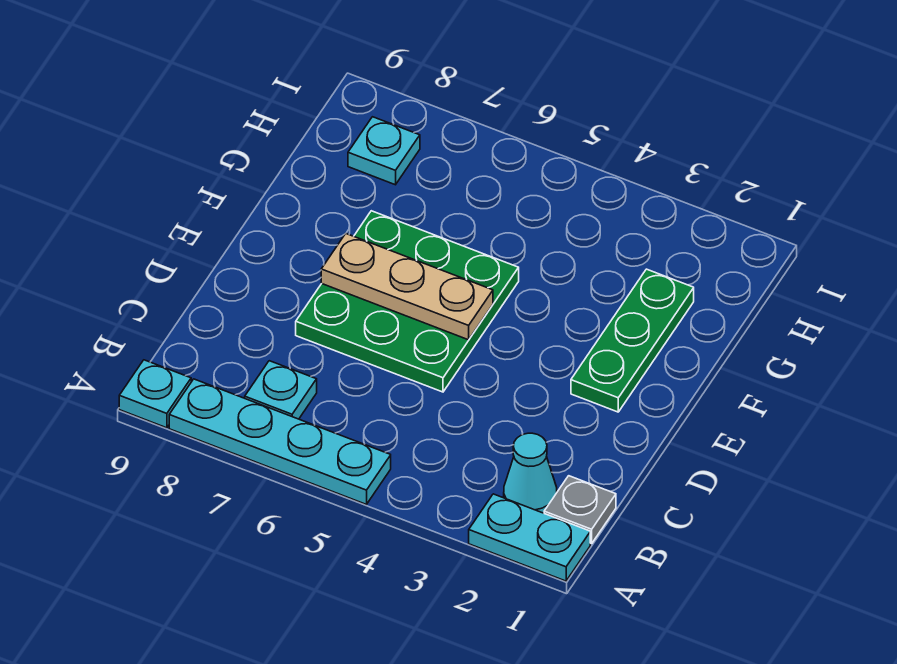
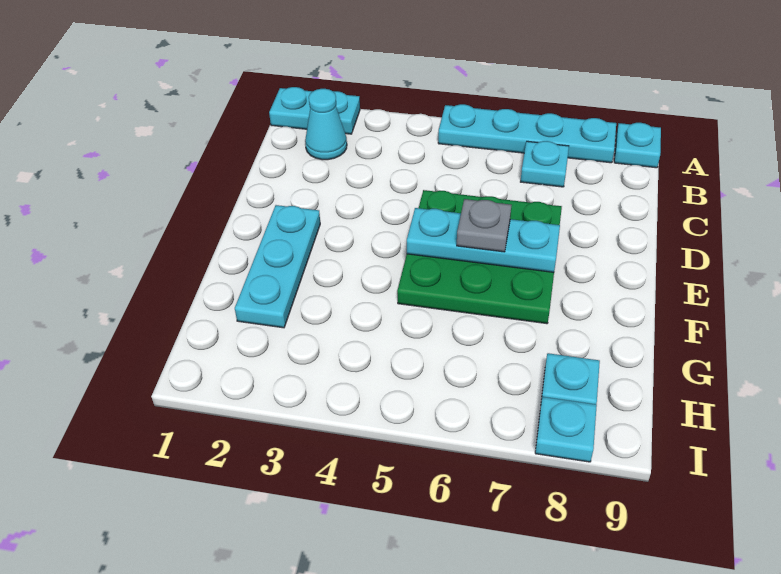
grey plate B1 level 1 -> grey plate E6 level 3
green plate E2:G2 level 1 -> cyan plate E2:G2 level 1
tan plate E5:E7 level 2 -> cyan plate E5:E7 level 2
none -> cyan plate I8 level 1

